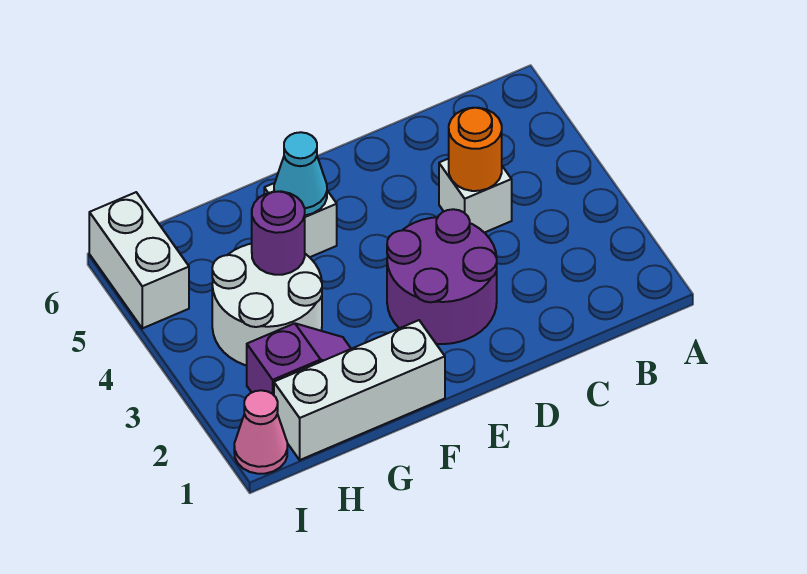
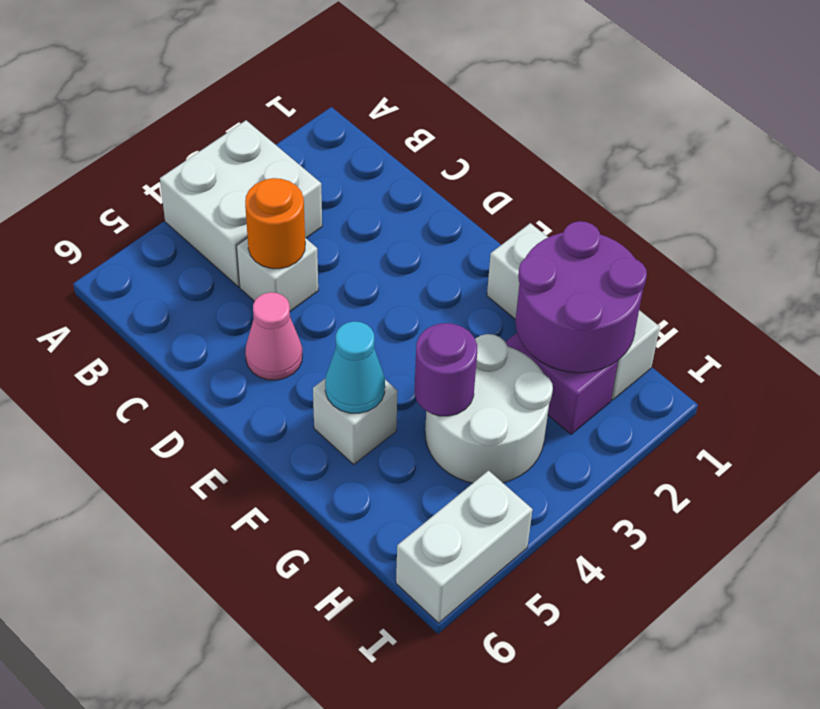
none -> white brick A3:B4 level 1
purple round brick D2:E3 level 1 -> purple round brick G1:H2 level 2
pink cone I1 level 1 -> pink cone D5 level 1

